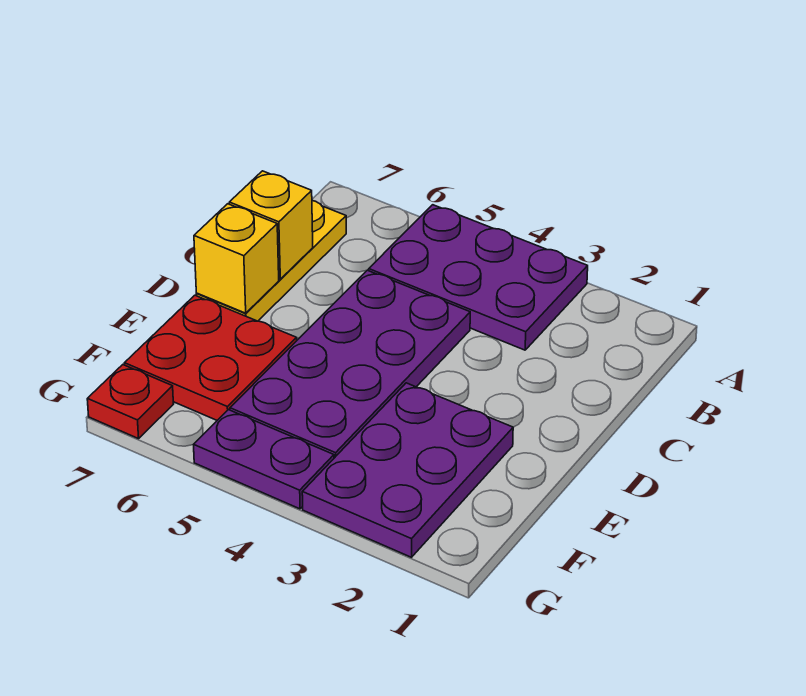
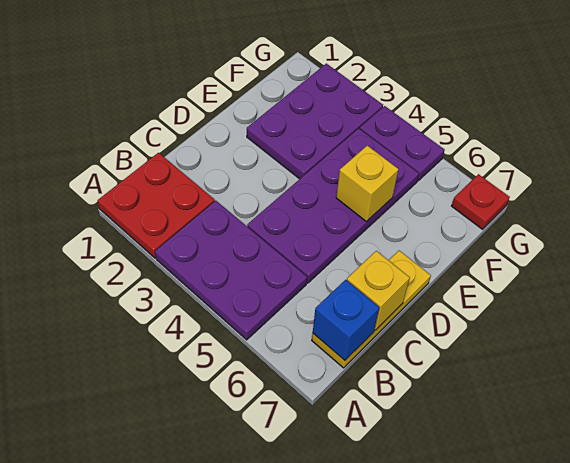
none -> blue brick B7 level 2
yellow brick D7 level 2 -> yellow brick E5 level 2
red plate E6:F7 level 1 -> red plate A1:B2 level 1

